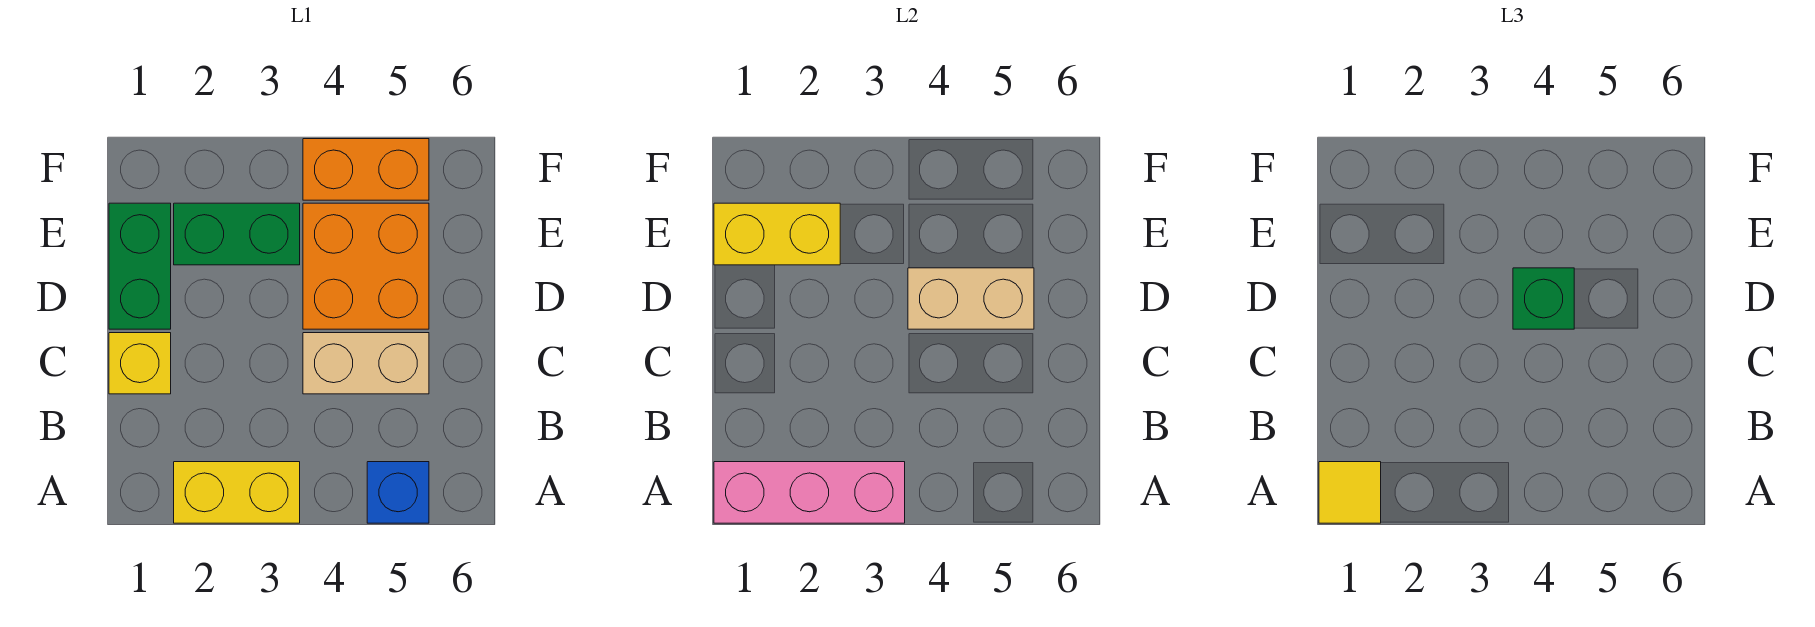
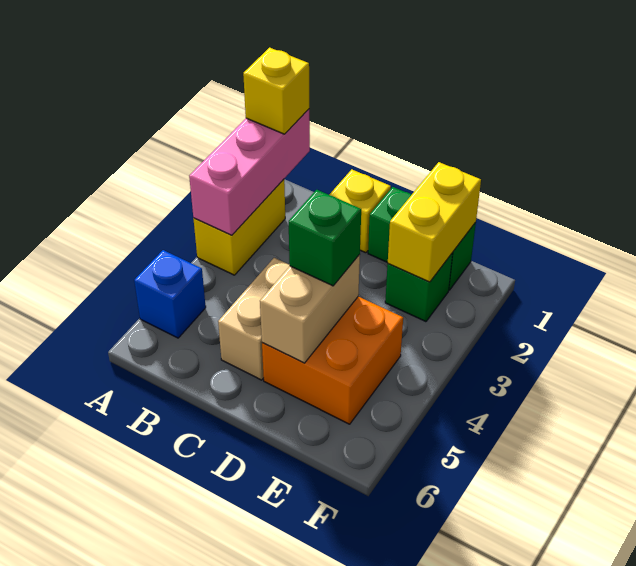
yellow tile A1 level 3 -> yellow brick A1 level 3
green brick E2:E3 level 1 -> green brick E2 level 1
orange brick F4:F5 level 1 -> none

